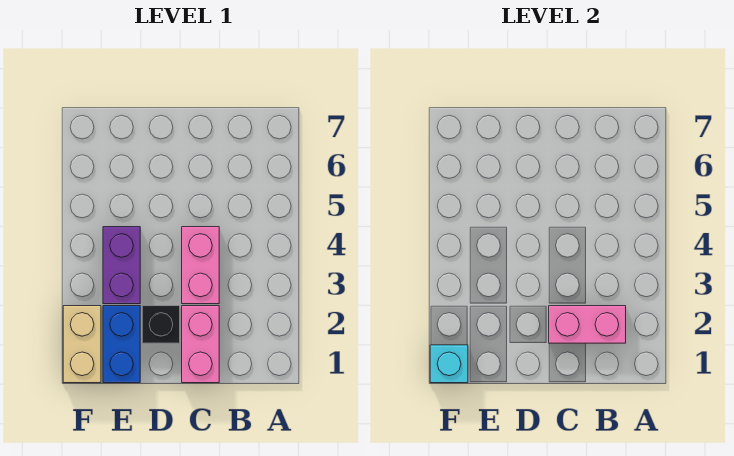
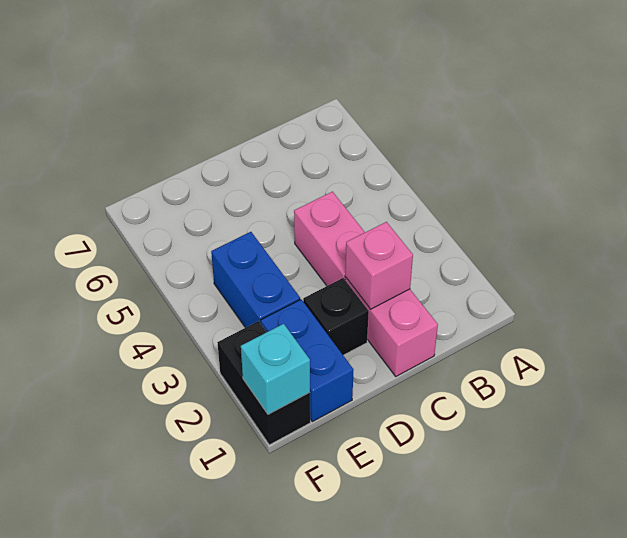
pink brick B2:C2 level 2 -> pink brick C2 level 2
purple brick E3:E4 level 1 -> blue brick E3:E4 level 1
tan brick F1:F2 level 1 -> black brick F1:F2 level 1

